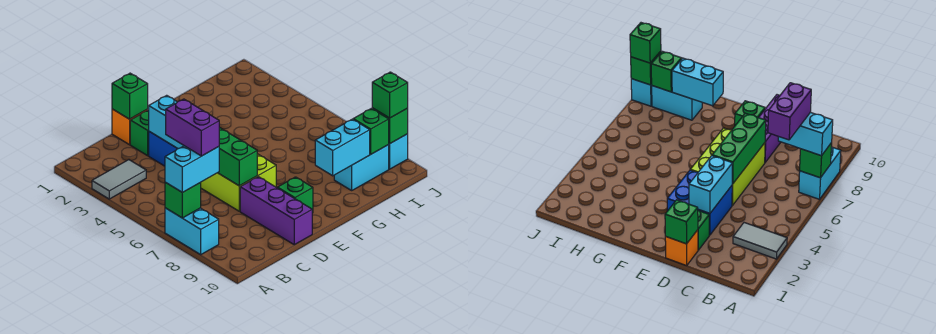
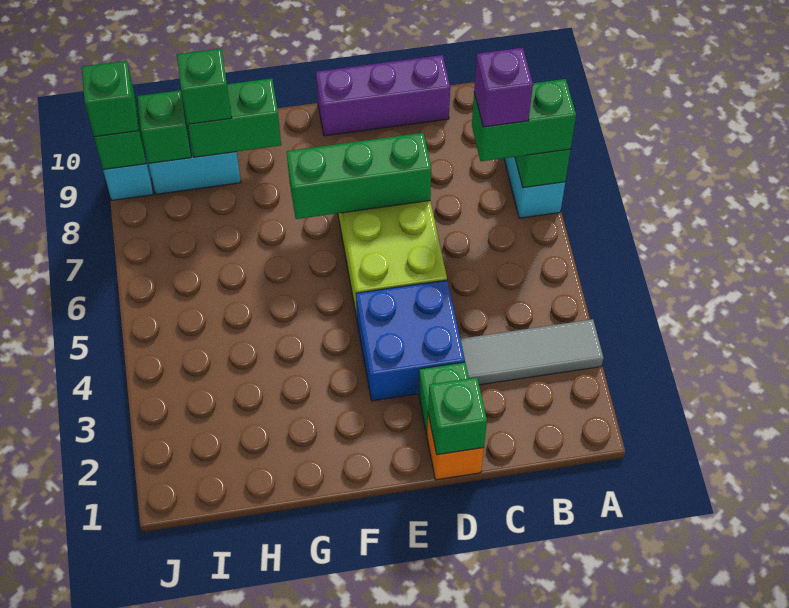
grey tile A3:B3 level 1 -> grey tile A3:C3 level 1
cyan brick A7:B7 level 3 -> green brick A7:B7 level 3
purple brick B6:B7 level 4 -> purple brick B7 level 4
cyan brick D3:D4 level 2 -> none
green brick D5:D7 level 2 -> green brick D7:F7 level 2
purple brick D8:D10 level 1 -> purple brick C10:E10 level 1
green brick E9 level 1 -> green brick H9 level 3
cyan brick G9:H9 level 2 -> green brick G9:H9 level 2

